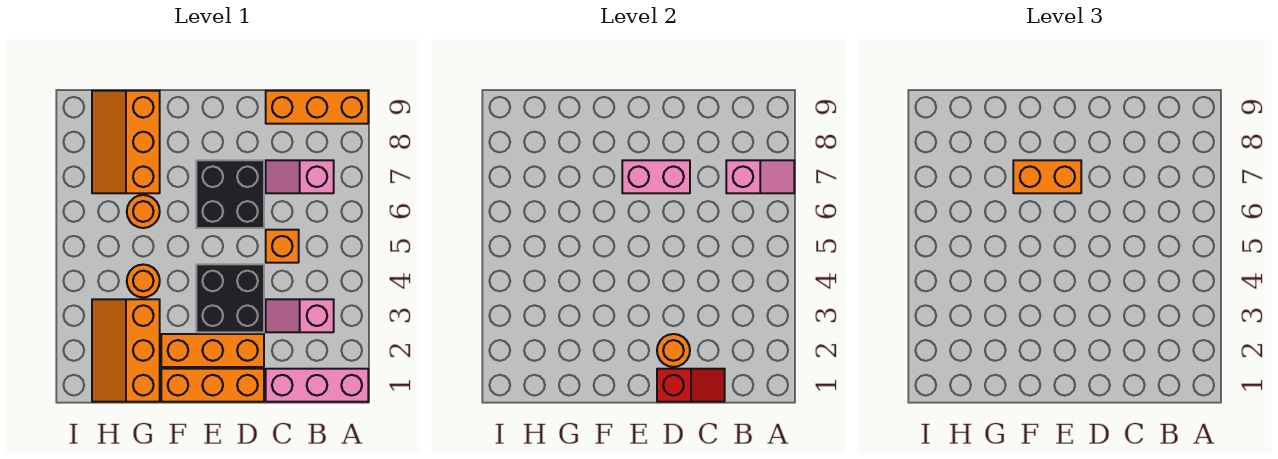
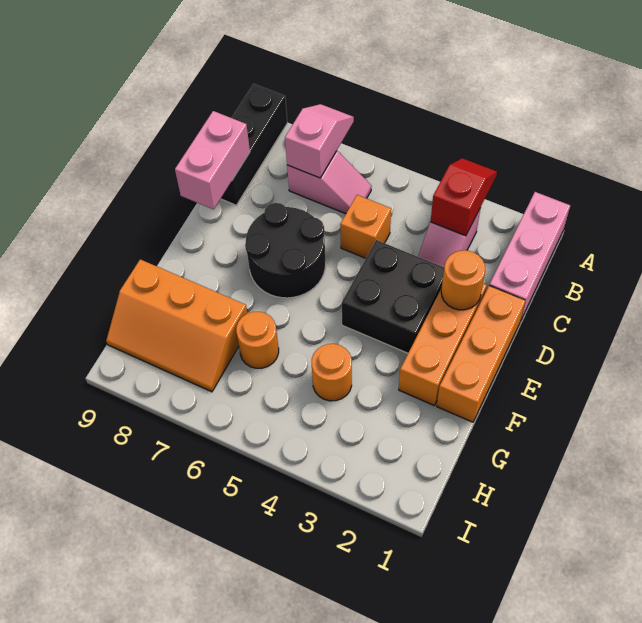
orange brick A9:C9 level 1 -> black brick A9:C9 level 1
pink slope B7:C7 level 1 top B -> pink slope B6:B7 level 1 top 7
red slope C1:D1 level 2 top D -> red slope A3:B3 level 2 top B
black brick D6:E7 level 1 -> black round brick D6:E7 level 1
pink brick D7:E7 level 2 -> pink brick C9:D9 level 2
orange brick E7:F7 level 3 -> none
orange slope G1:H3 level 1 top G -> none

